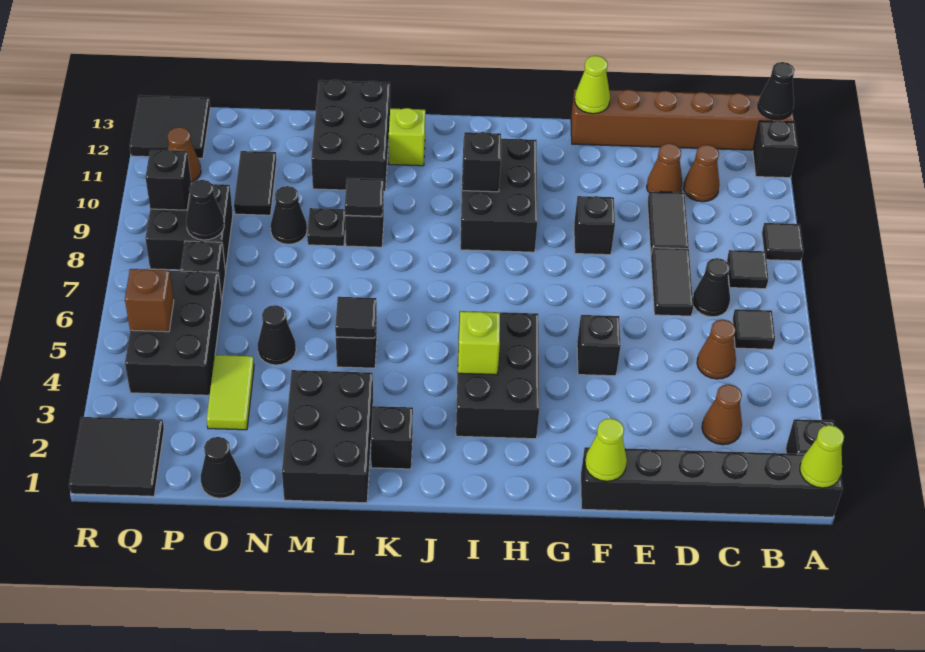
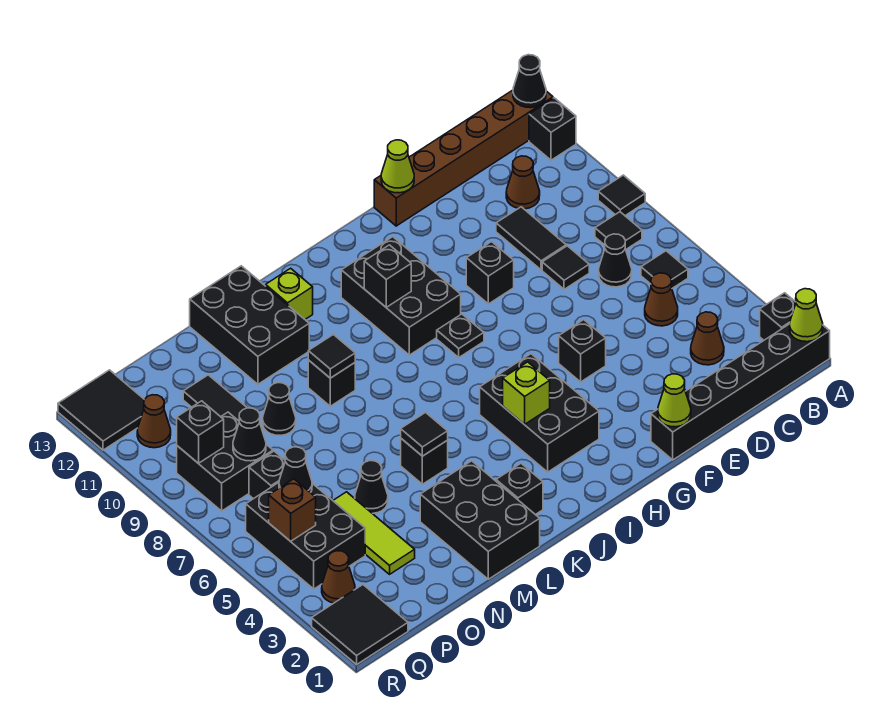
black tile D7:D8 level 1 -> black tile D8 level 1
brown cone D11 level 1 -> brown cone Q3 level 1
black plate M9 level 1 -> black plate H8 level 1
black cone O1 level 1 -> black cone P6 level 2
lime tile O3:O4 level 1 -> lime tile O3:O5 level 1

